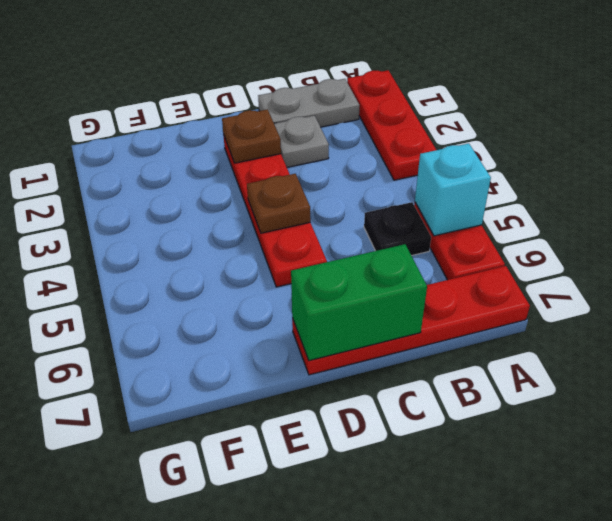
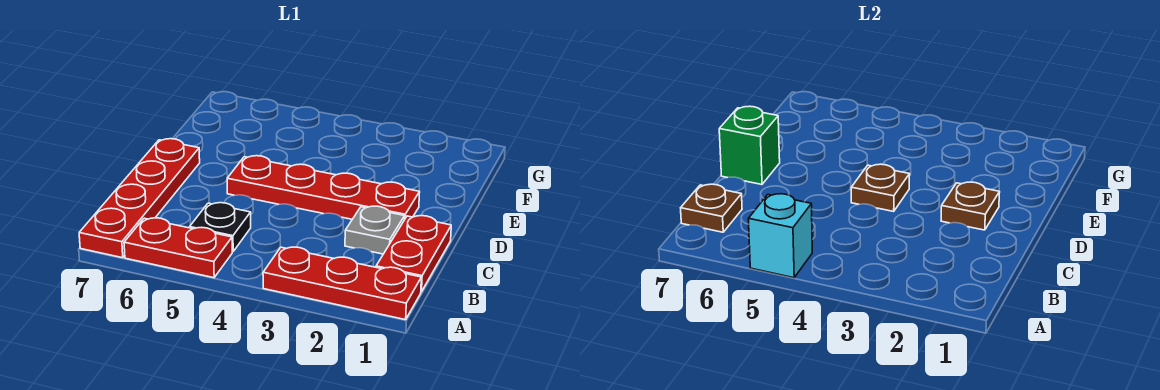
grey plate B1:C1 level 1 -> red plate B1:C1 level 1
none -> brown plate B7 level 2
green brick C7:D7 level 2 -> green brick D7 level 2

